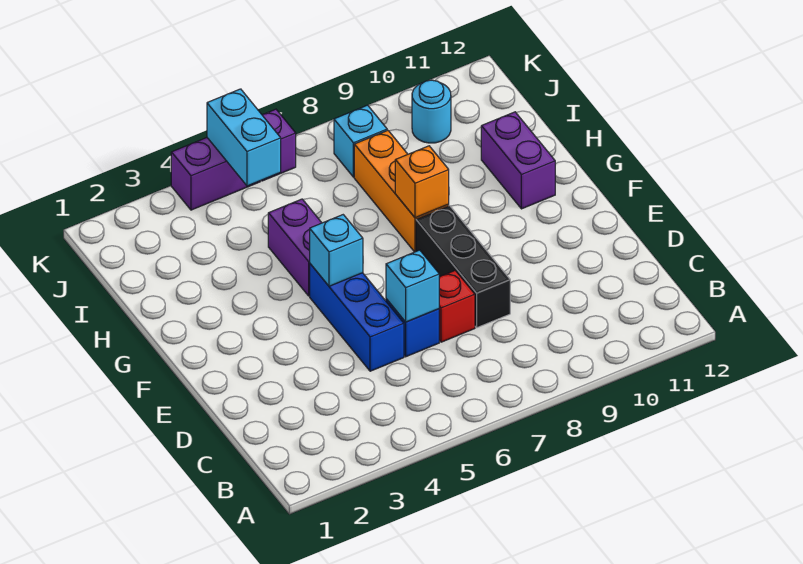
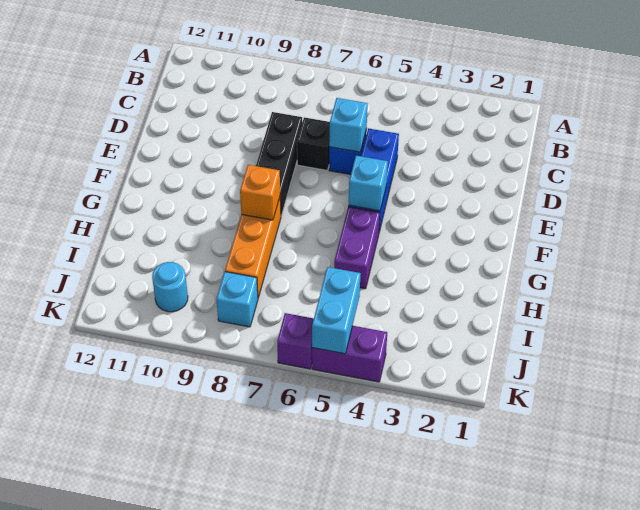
red brick D7 level 1 -> black brick D7 level 1
purple brick G11:H11 level 1 -> none

